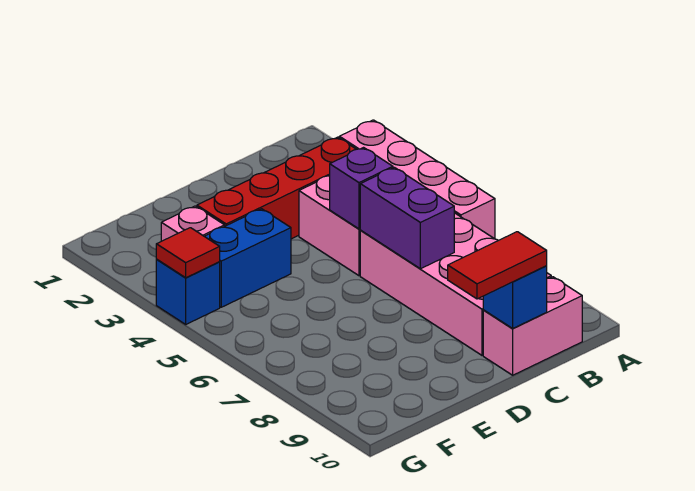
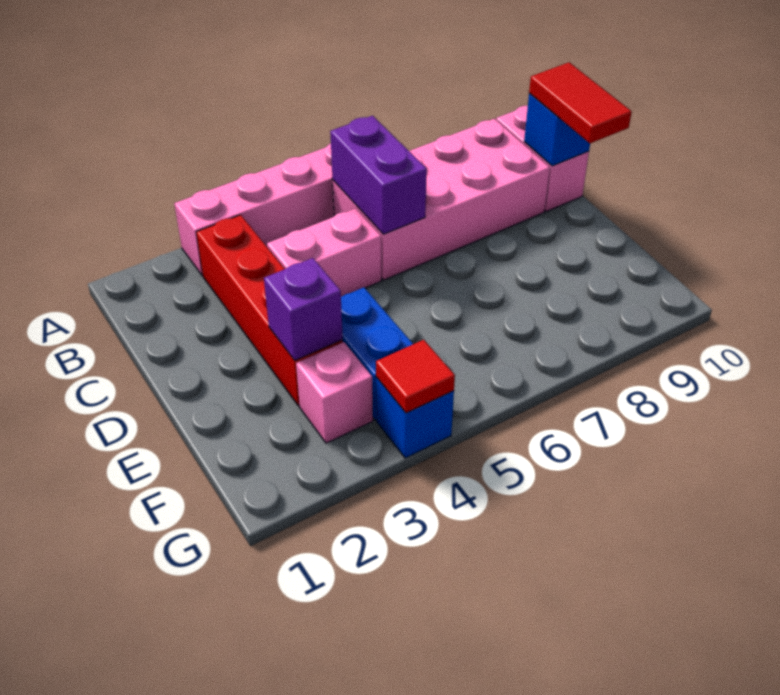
purple brick C5 level 2 -> purple brick E3 level 2
purple brick C6:C7 level 2 -> purple brick B6:C6 level 2

